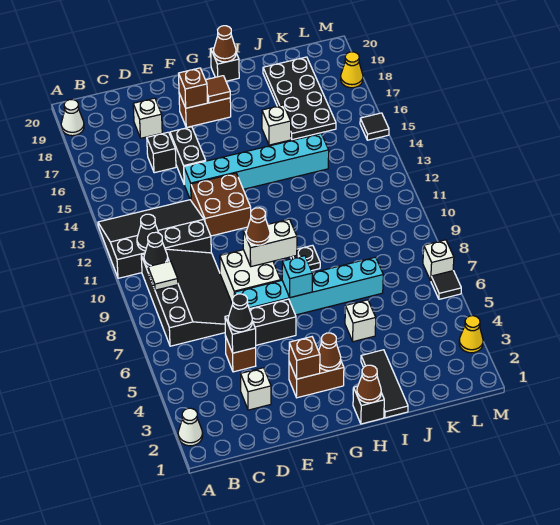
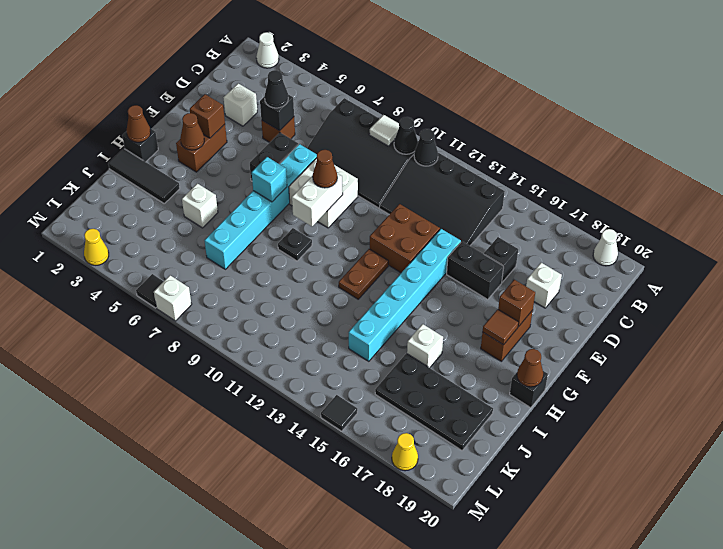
black slope A11:D13 level 1 top 11 -> black slope B11:D14 level 1 top B
none -> brown plate G12:H12 level 1

